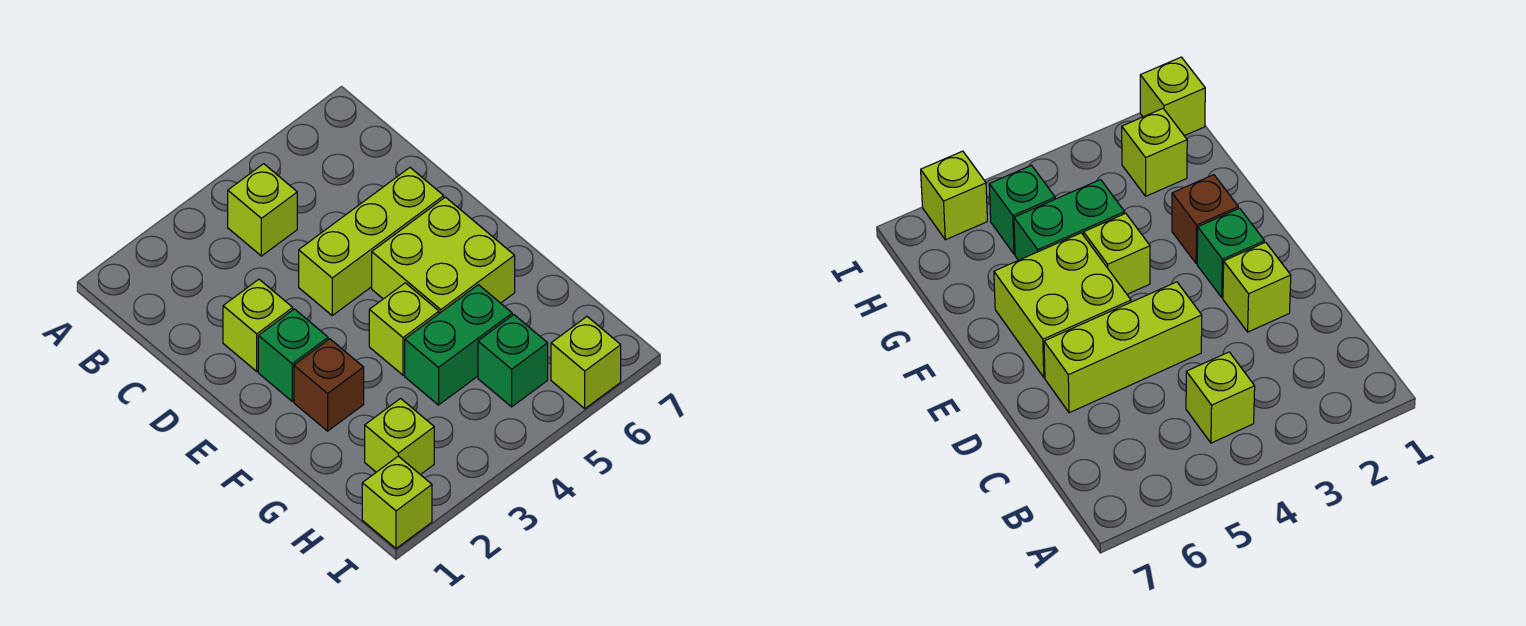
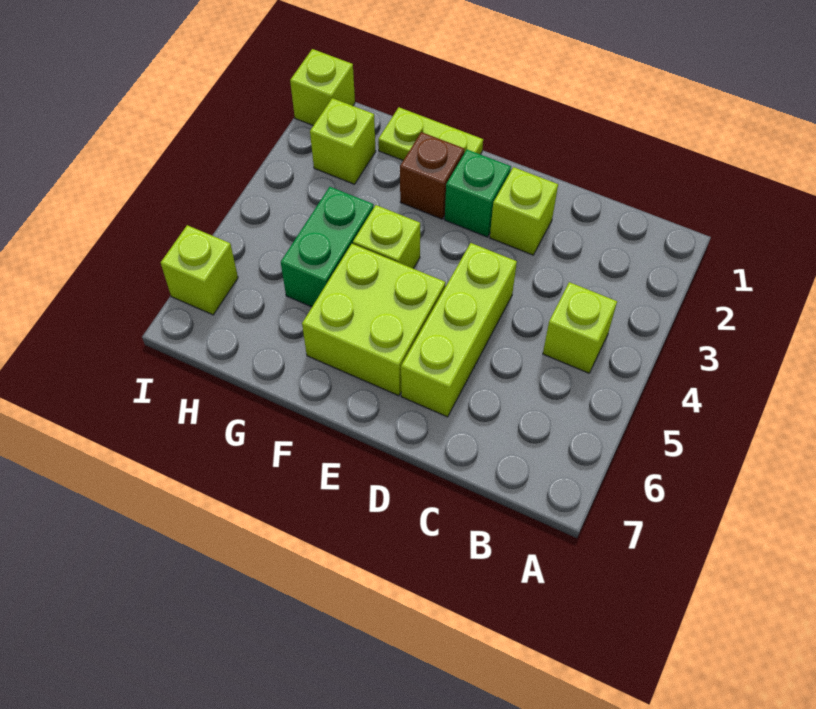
none -> lime plate F1:G1 level 1
green brick H5 level 1 -> none

